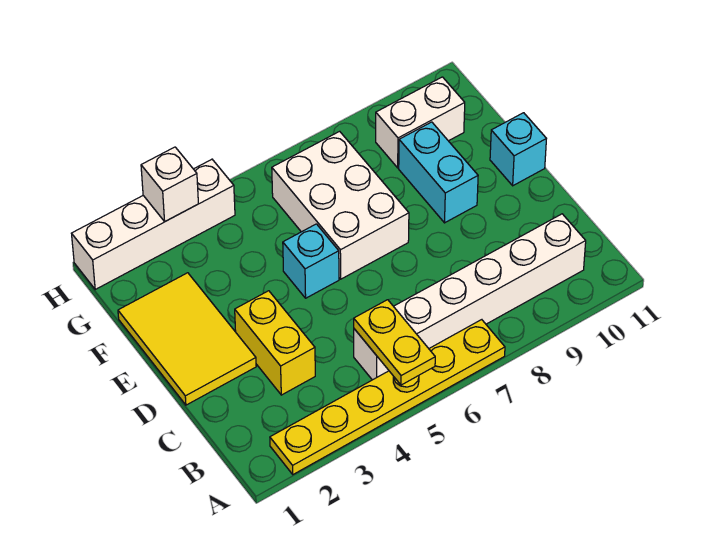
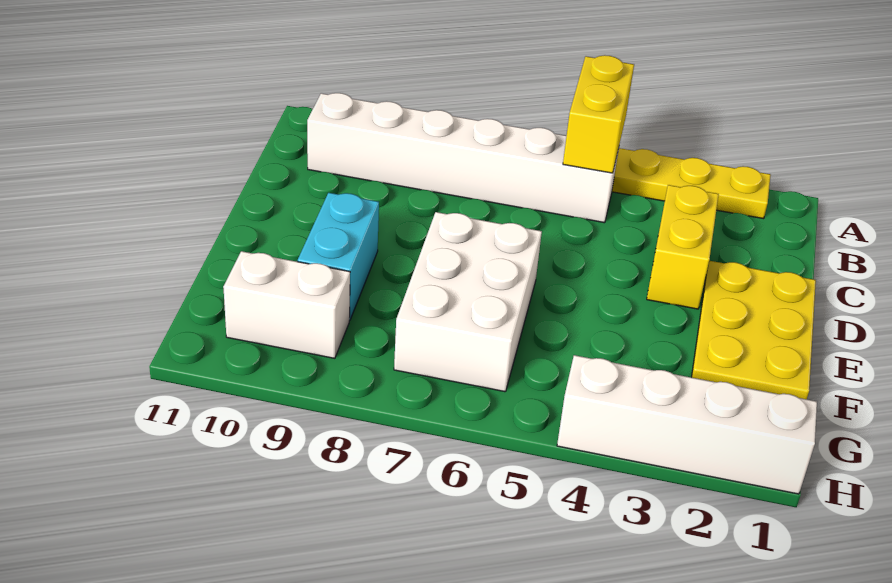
yellow plate A5:B5 level 2 -> yellow brick A5:B5 level 2
yellow tile D1:F2 level 1 -> yellow plate D1:F2 level 1
cyan brick E5 level 1 -> none
cyan brick E11 level 1 -> none
white brick H3 level 2 -> none

